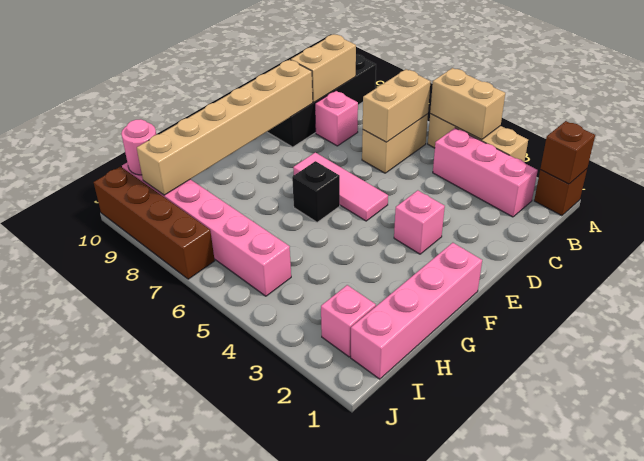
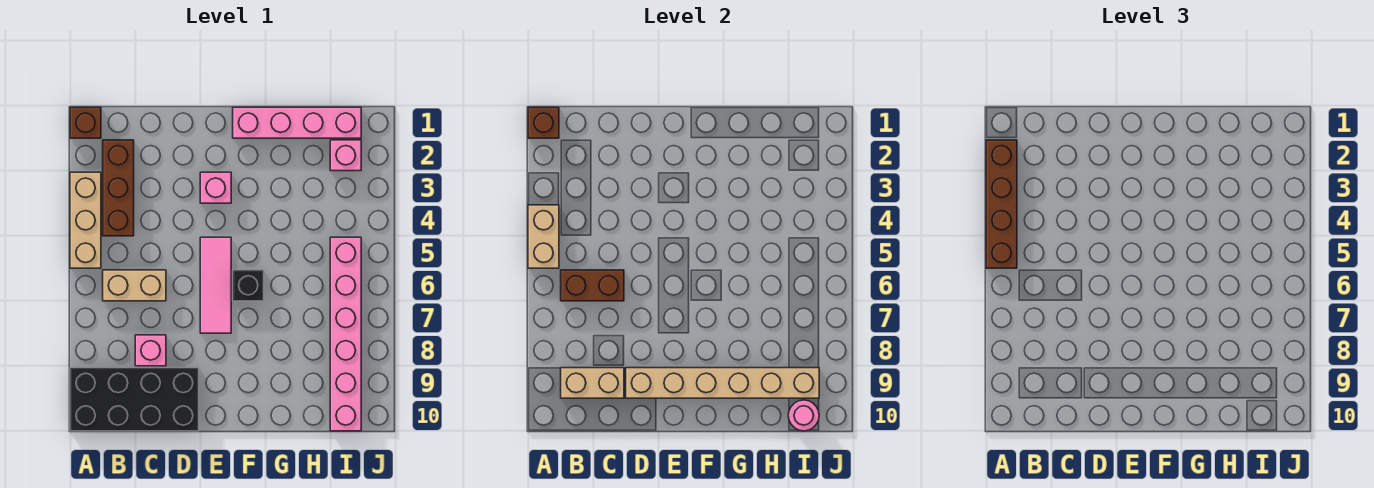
pink brick B2:B4 level 1 -> brown brick B2:B4 level 1
tan brick B6:C6 level 2 -> brown brick B6:C6 level 2
brown brick J7:J10 level 1 -> brown brick A2:A5 level 3

